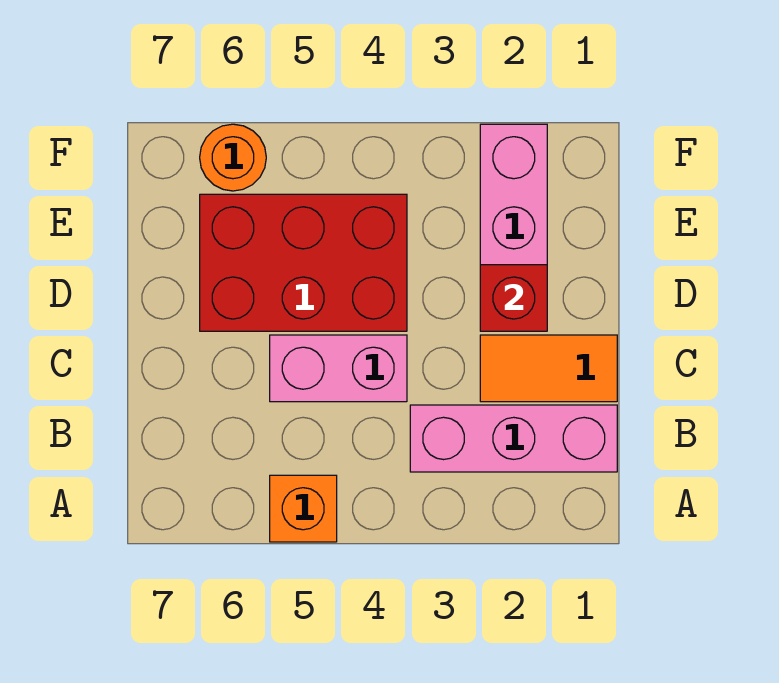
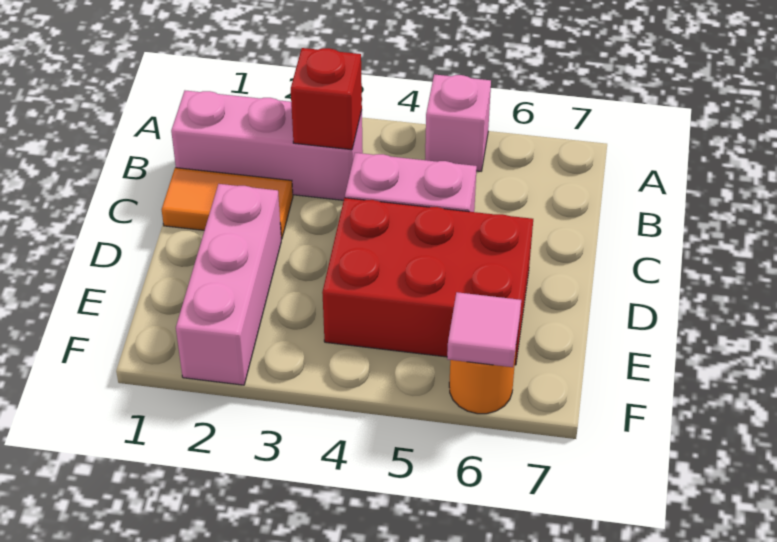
orange brick A5 level 1 -> pink brick A5 level 1
red brick D2 level 2 -> red brick B3 level 2
none -> pink tile F6 level 2

